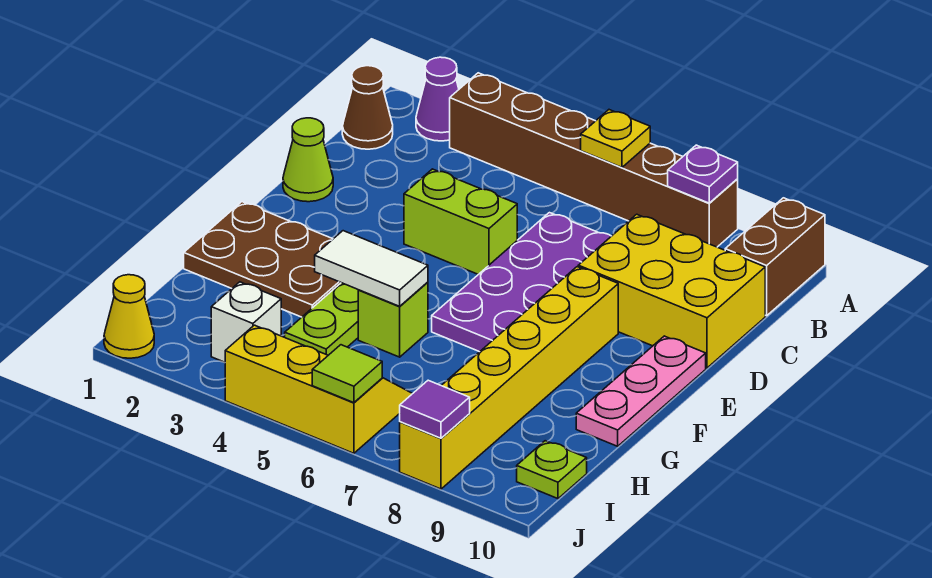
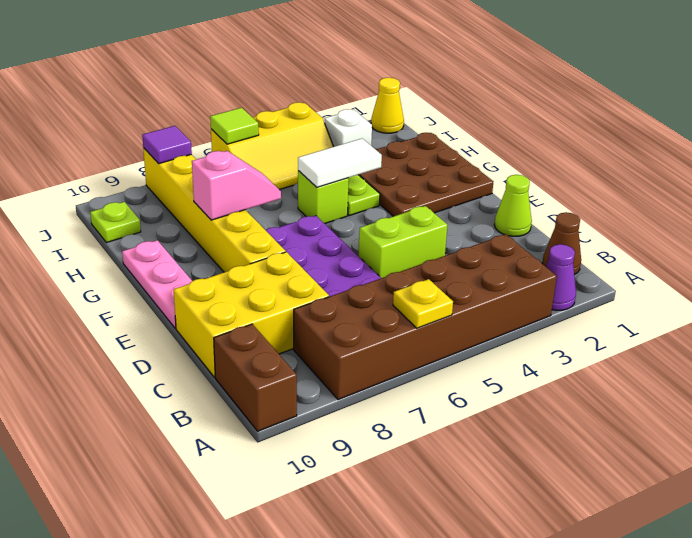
brown brick A3:A8 level 1 -> brown brick A3:B8 level 1
purple plate A8 level 2 -> none
brown plate F1:G3 level 1 -> brown plate F1:H3 level 1
none -> pink slope G7:G8 level 2 top 8

